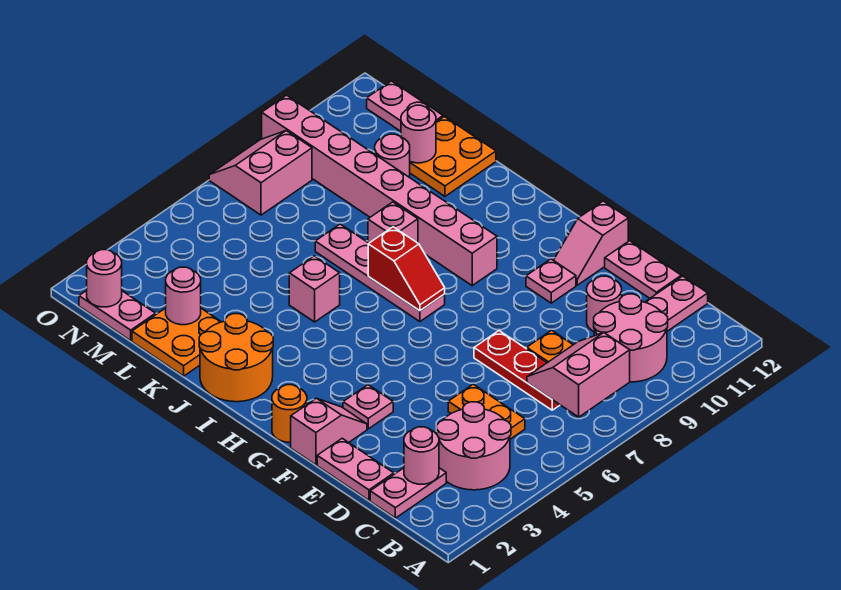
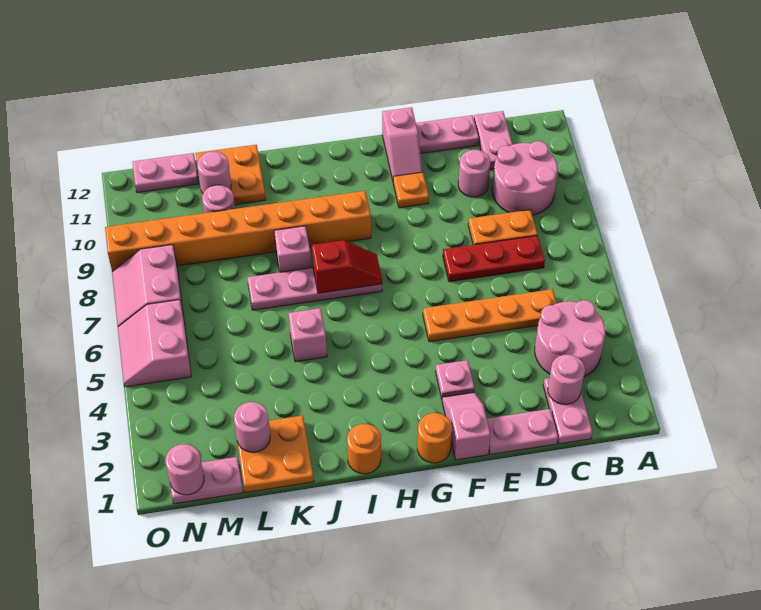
pink slope B7:C8 level 2 top B -> pink slope N5:O6 level 1 top N
orange plate C5:D5 level 1 -> orange plate C5:F5 level 1
pink plate F10 level 1 -> orange plate F10 level 1
pink brick H9:O9 level 1 -> orange brick H9:O9 level 1
orange round brick I1:J2 level 1 -> orange round brick I1 level 1

